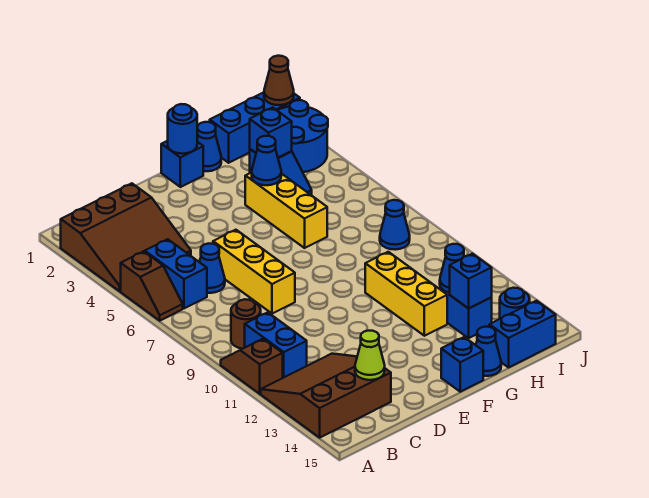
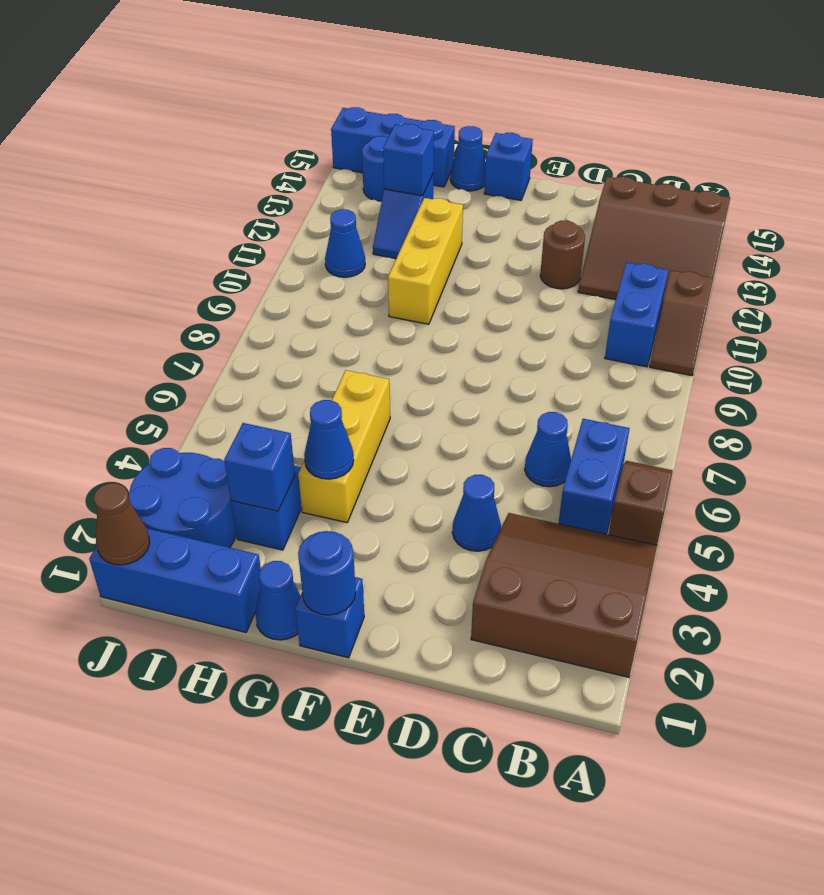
brown round brick B9 level 1 -> brown round brick D12 level 1
lime cone C14 level 2 -> none
yellow brick D6:D8 level 1 -> none
blue brick H15:I15 level 1 -> blue brick H15:J15 level 1
blue cone I8 level 1 -> blue cone D4 level 1

